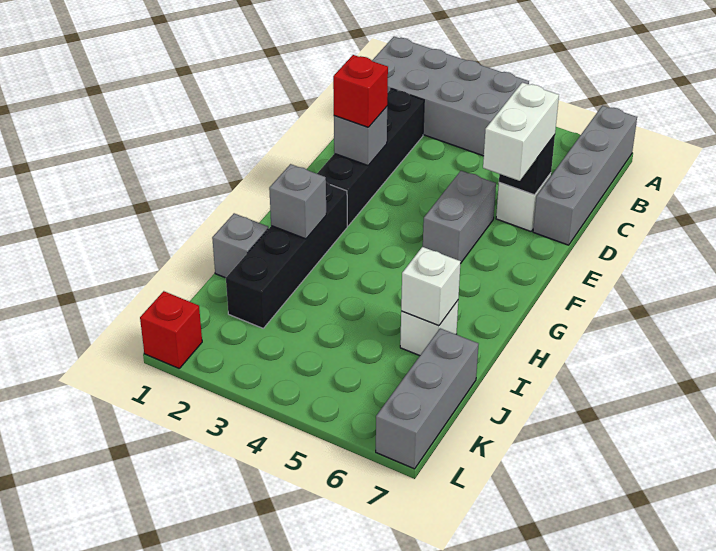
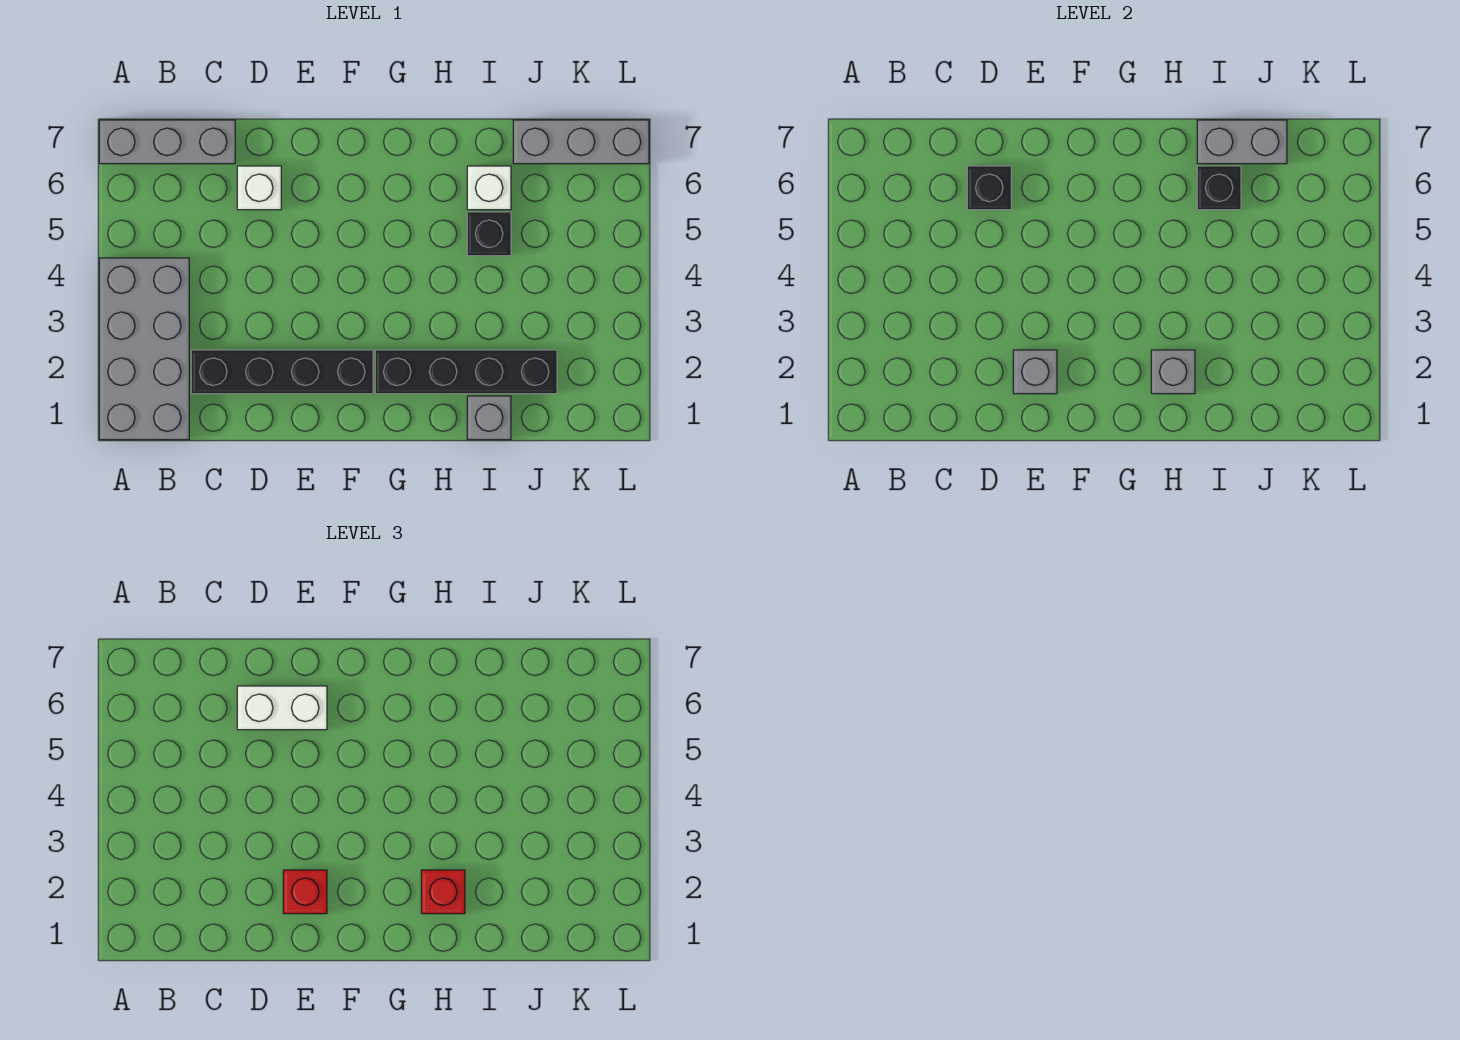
grey brick A7:D7 level 1 -> grey brick A7:C7 level 1
grey brick E5:F5 level 1 -> grey brick I7:J7 level 2
none -> black brick I5 level 1
white brick I6 level 2 -> black brick I6 level 2
red brick L1 level 1 -> red brick H2 level 3

